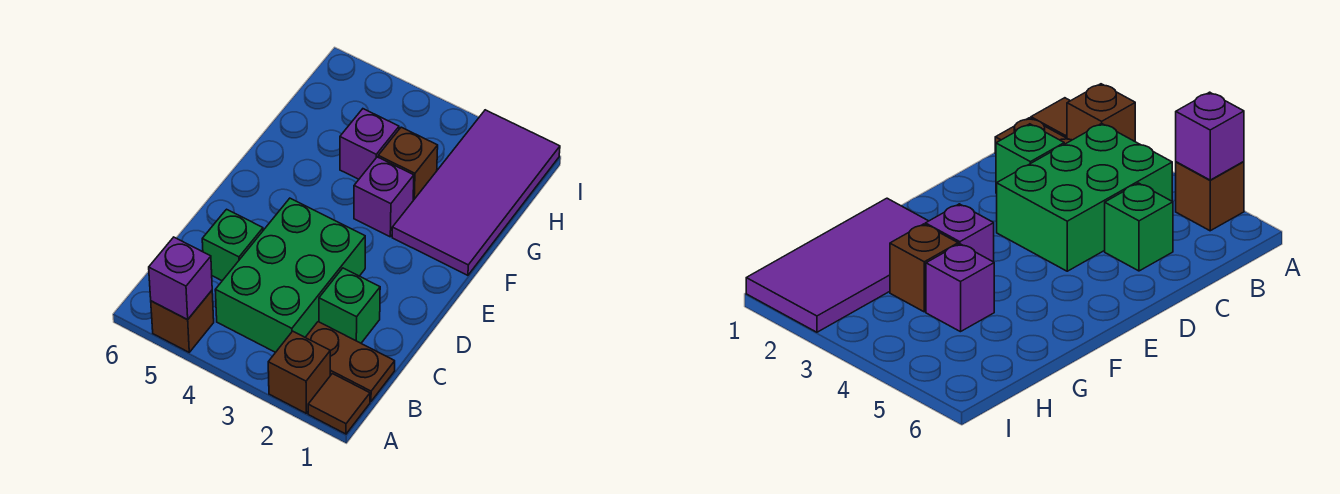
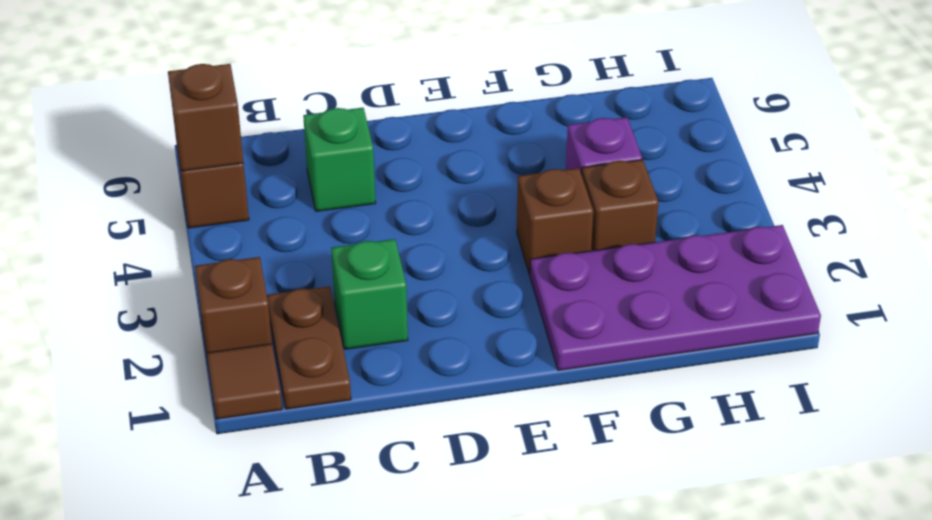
purple brick A5 level 2 -> brown brick A5 level 2
green brick B3:D4 level 1 -> none
purple tile F1:I2 level 1 -> purple plate F1:I2 level 1
purple brick F3 level 1 -> brown brick F3 level 1

